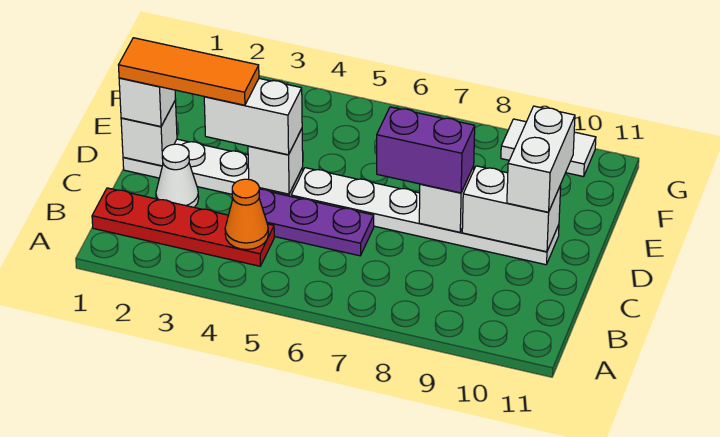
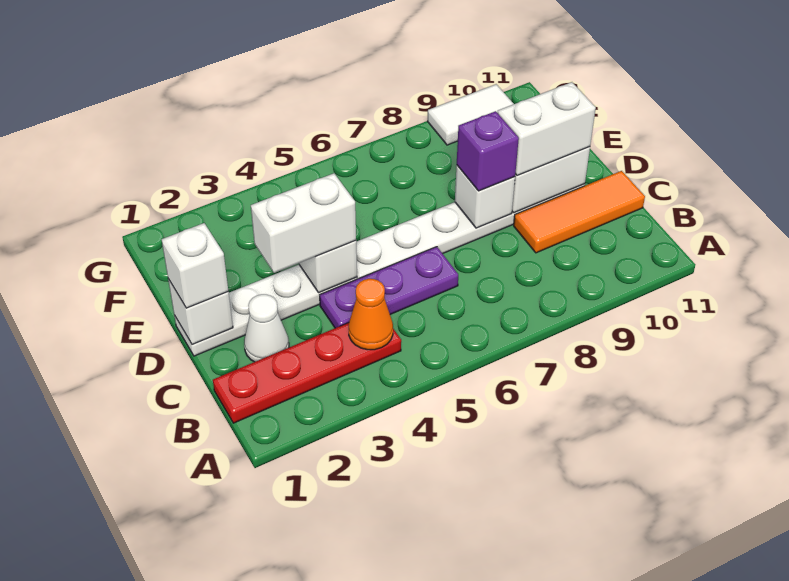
orange tile D1:D3 level 4 -> orange tile C9:C11 level 1
purple brick D7:D8 level 3 -> purple brick D8 level 3
white brick D10:E10 level 3 -> white brick D9:D10 level 3

